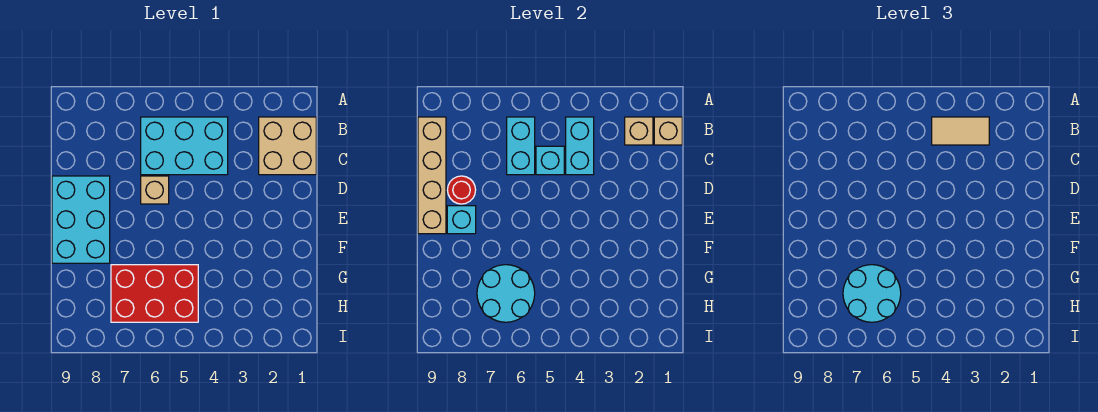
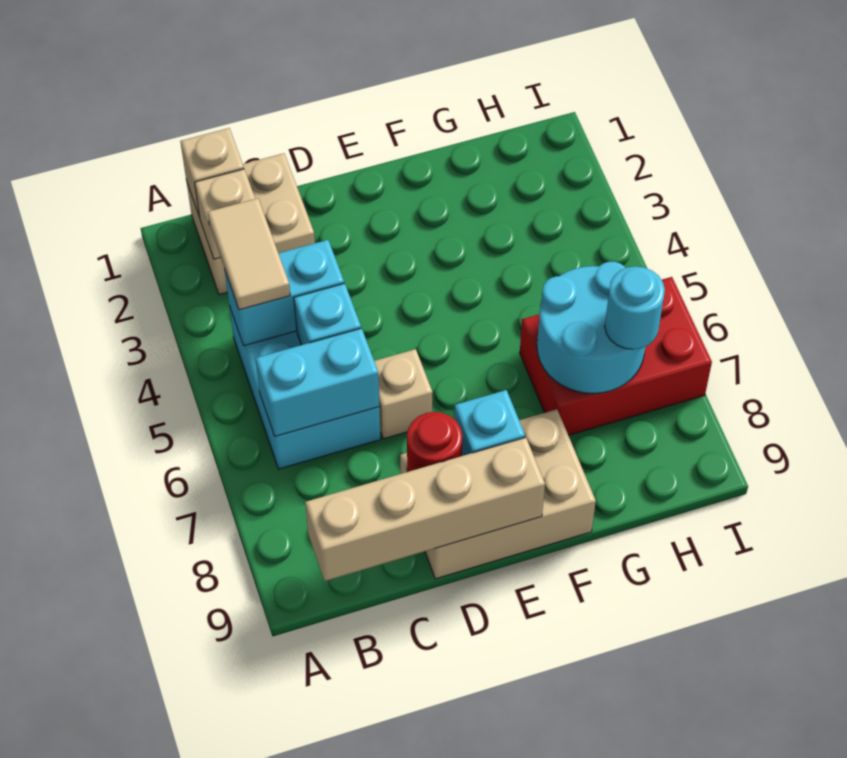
cyan brick D8:F9 level 1 -> tan brick D8:F9 level 1
red brick G5:H7 level 1 -> red brick G6:I7 level 1
cyan round brick G6:H7 level 3 -> cyan round brick H7 level 3

